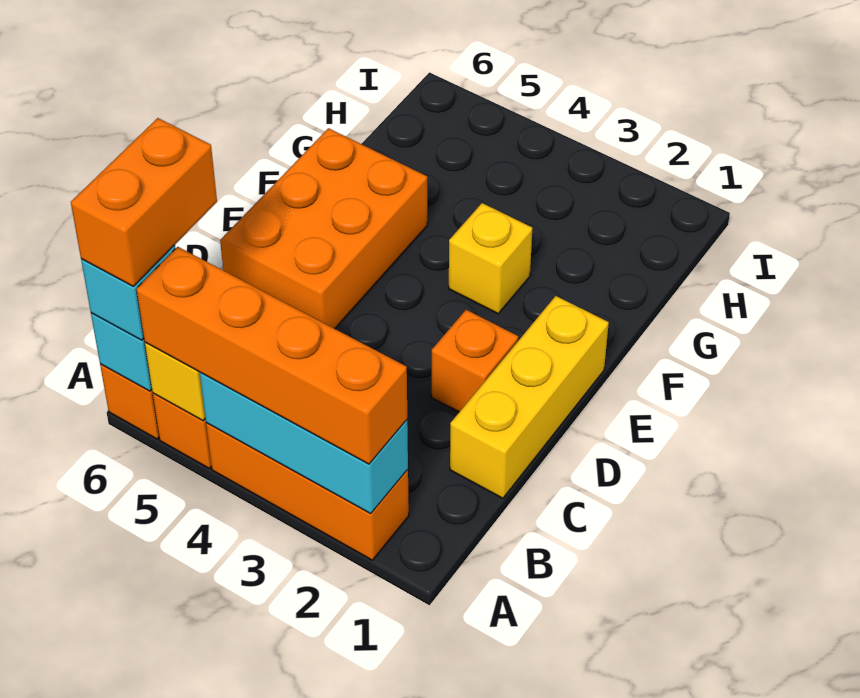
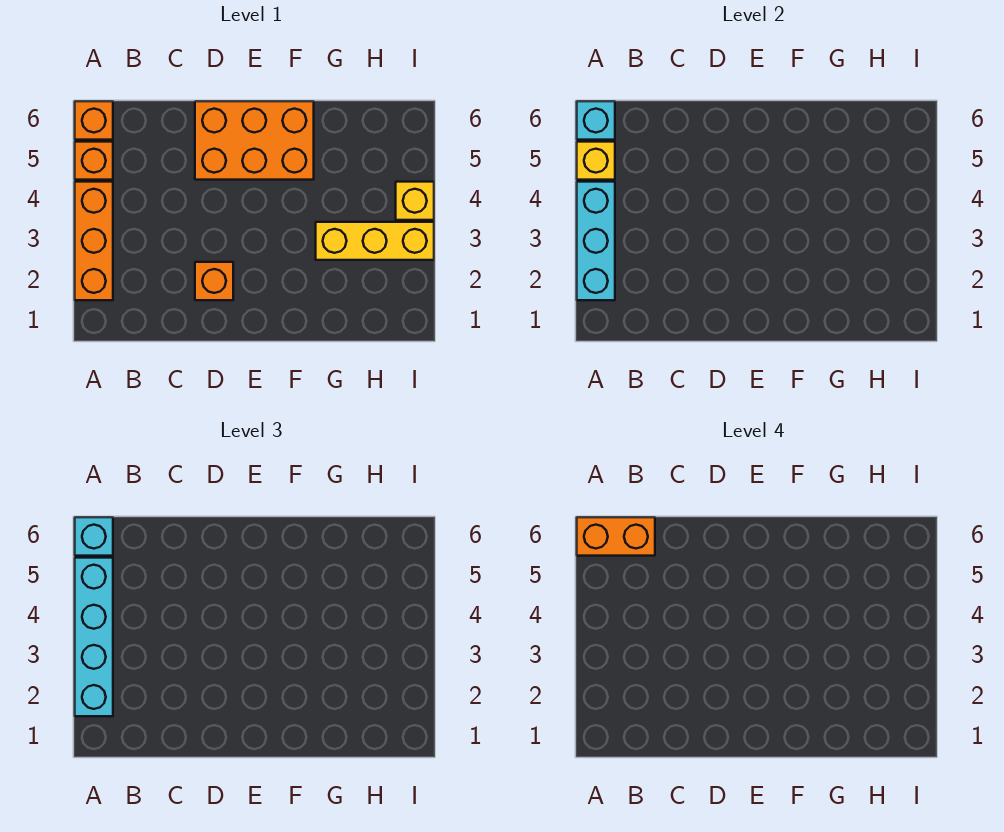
orange brick A2:A5 level 3 -> cyan brick A2:A5 level 3
yellow brick C1:E1 level 1 -> yellow brick G3:I3 level 1
yellow brick F3 level 1 -> yellow brick I4 level 1

